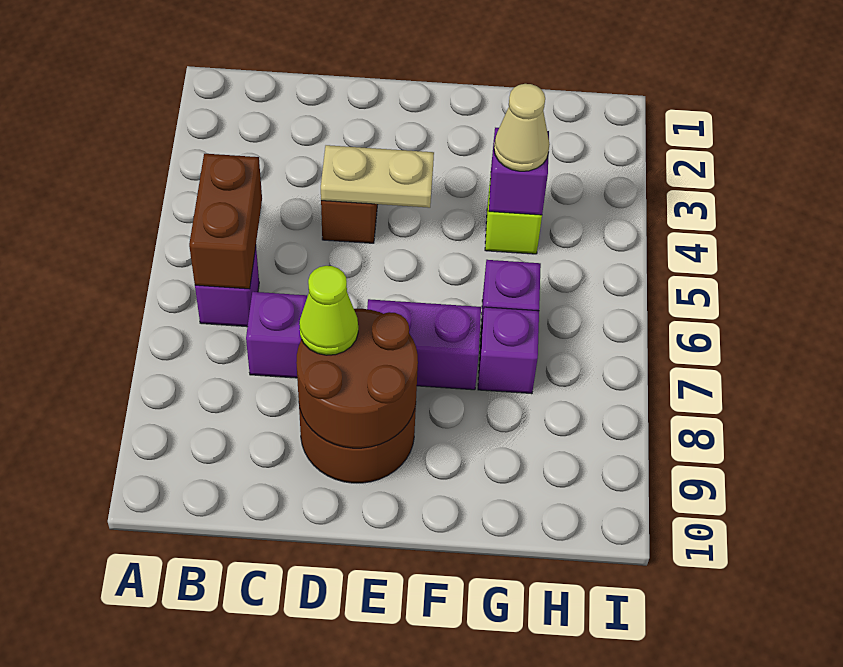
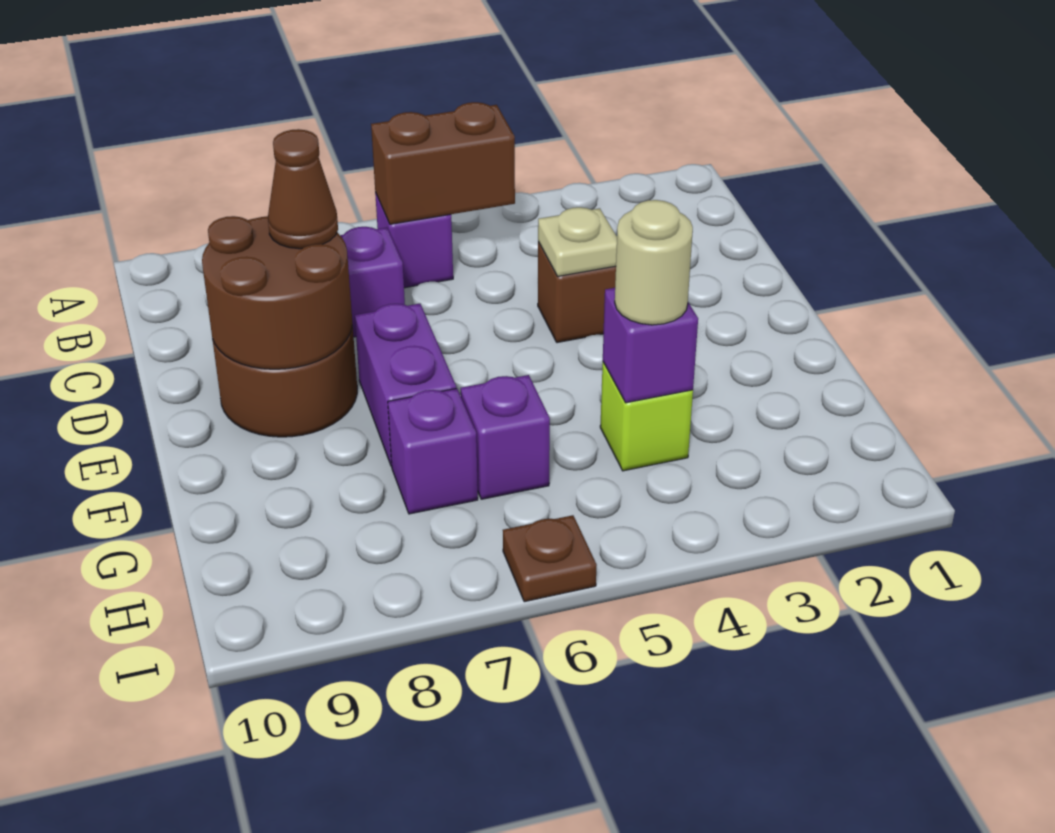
tan plate D4:E4 level 2 -> tan plate D4 level 2
lime cone D8 level 3 -> brown cone D8 level 3
tan cone G4 level 3 -> tan round brick G4 level 3
none -> brown plate I6 level 1

